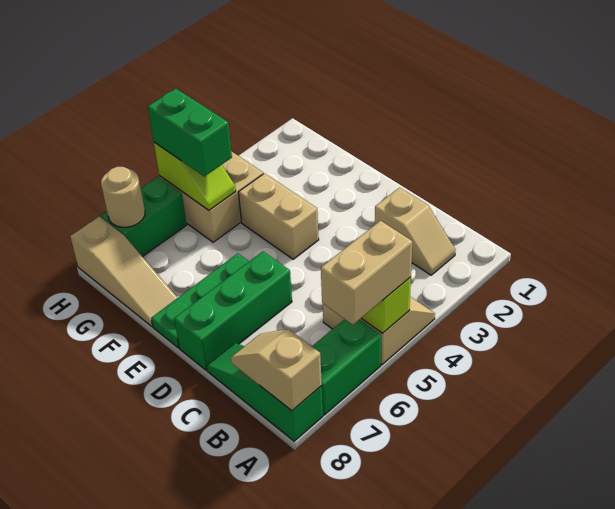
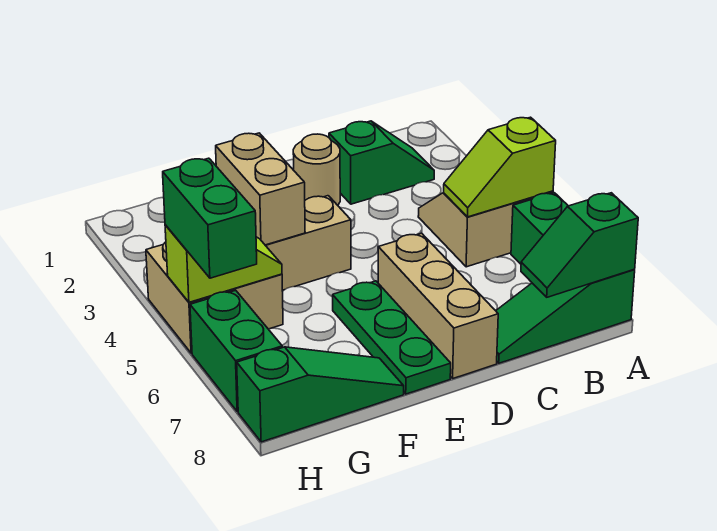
tan brick A5:A6 level 3 -> tan brick F3:F4 level 2
tan slope A8:B8 level 2 top A -> green slope A8:B8 level 2 top A
tan slope B2:C2 level 1 top C -> green slope B2:C2 level 1 top C
green brick D6:D8 level 1 -> tan brick D6:D8 level 1
tan slope F8:H8 level 1 top H -> green slope F8:H8 level 1 top H
green brick G5:H5 level 3 -> green brick H5:H6 level 3
tan round brick H7 level 2 -> tan round brick D2 level 1

